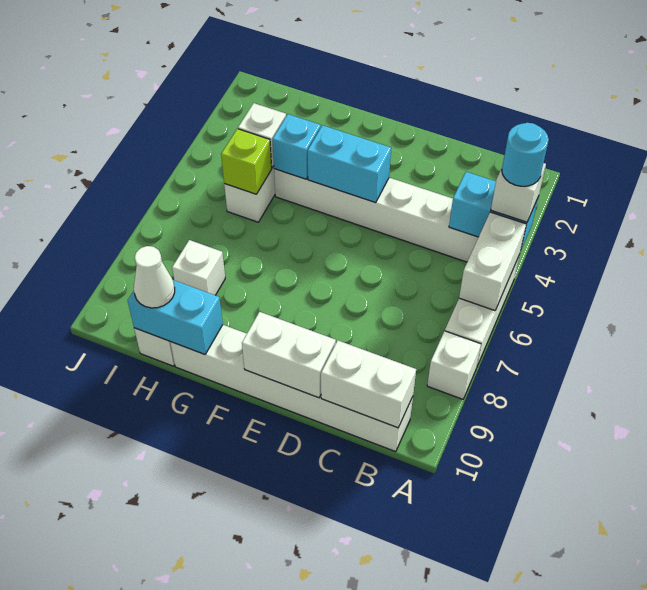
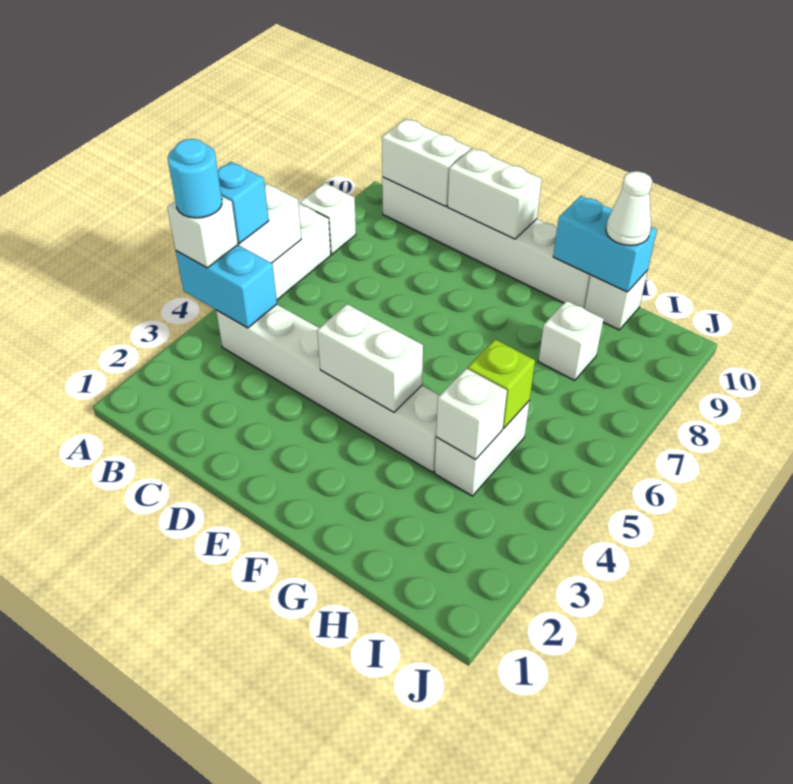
cyan brick E4:F4 level 2 -> white brick E4:F4 level 2
cyan brick G4 level 2 -> cyan brick A5 level 3

